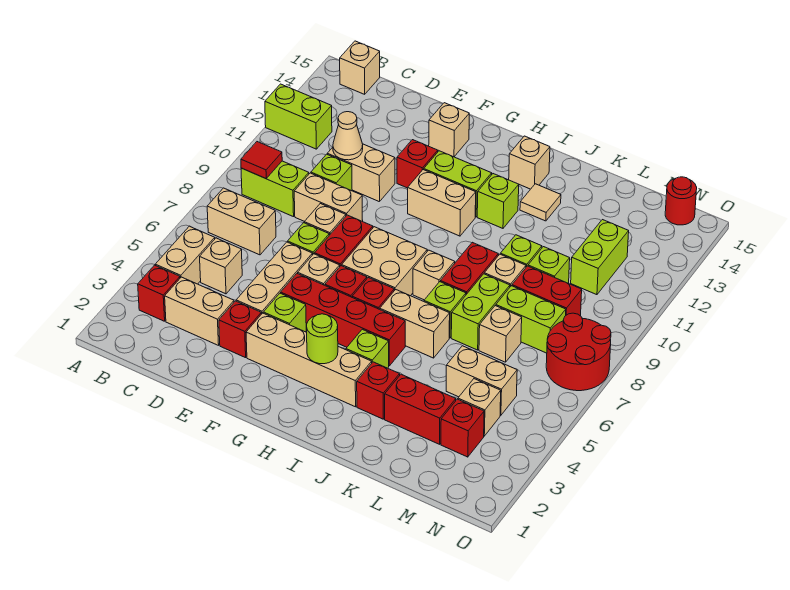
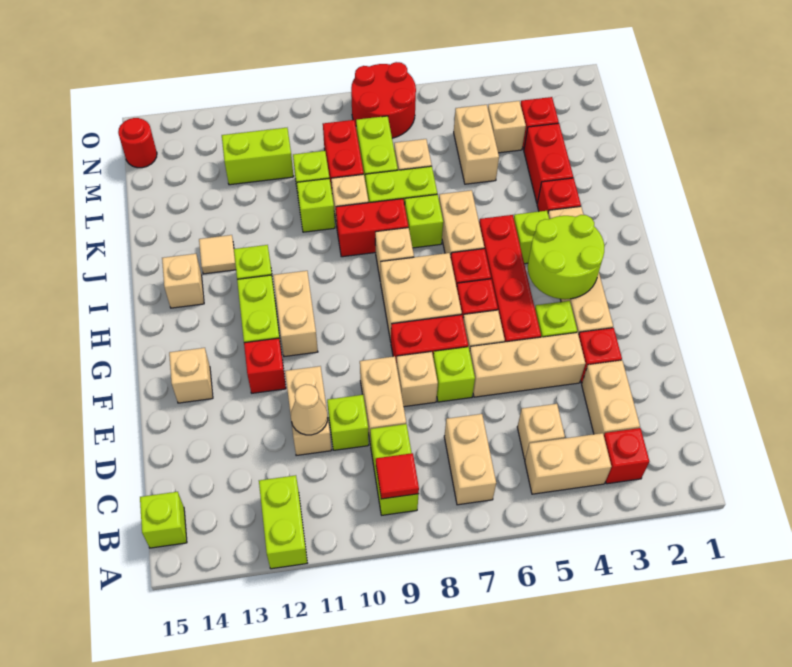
tan brick B15 level 1 -> lime brick B15 level 1
lime round brick H3 level 2 -> lime round brick G3:H4 level 2

